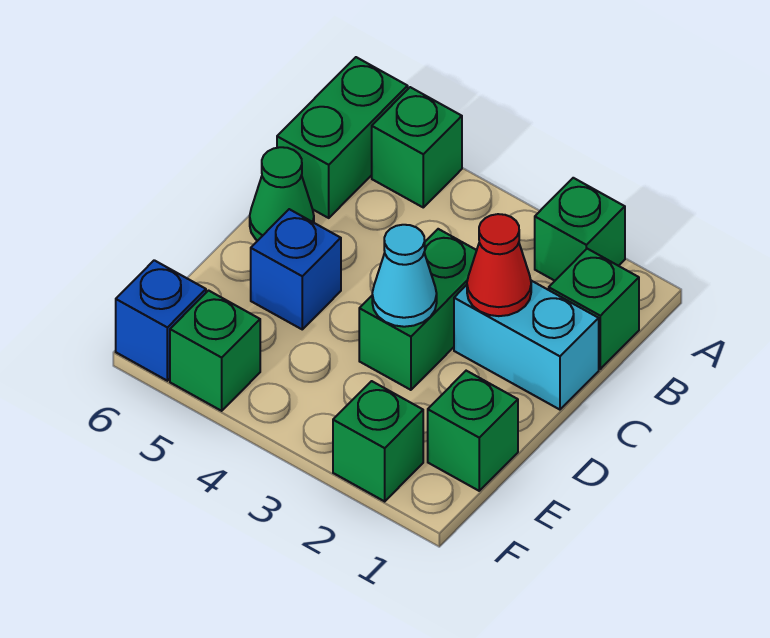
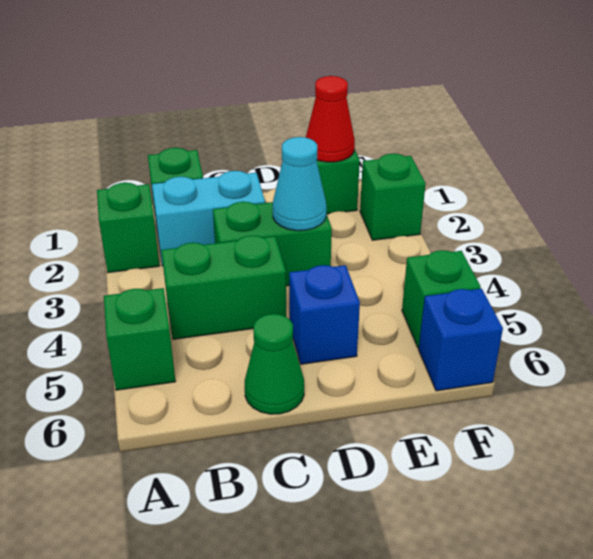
green brick A6:B6 level 1 -> green brick B4:C4 level 1
cyan brick C1:C2 level 1 -> cyan brick B2:C2 level 1
red cone C2 level 2 -> red cone E1 level 2

